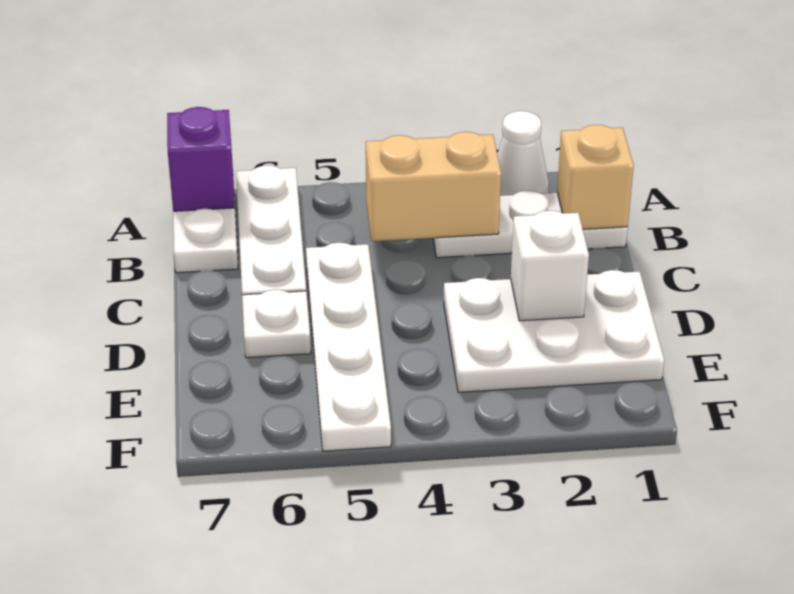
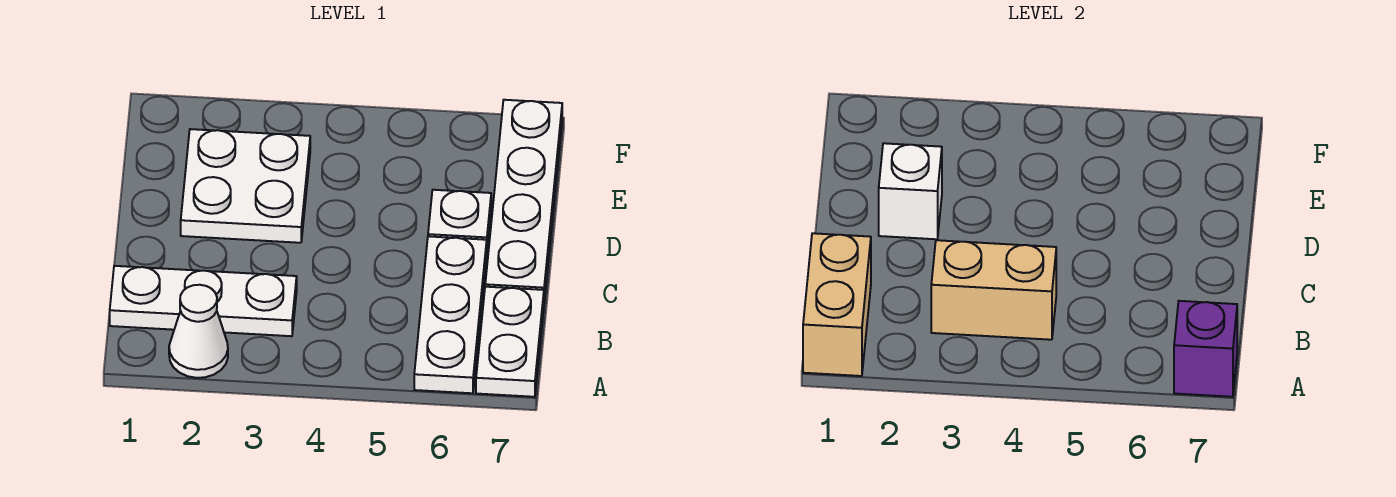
tan brick B1 level 2 -> tan brick A1:B1 level 2
white plate C5:F5 level 1 -> white plate C7:F7 level 1
white plate D1:E3 level 1 -> white plate D2:E3 level 1

